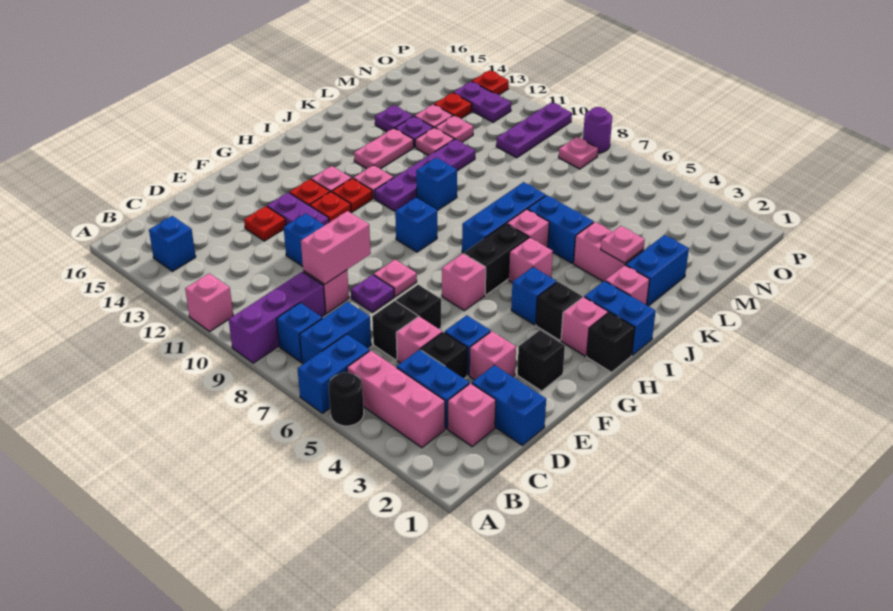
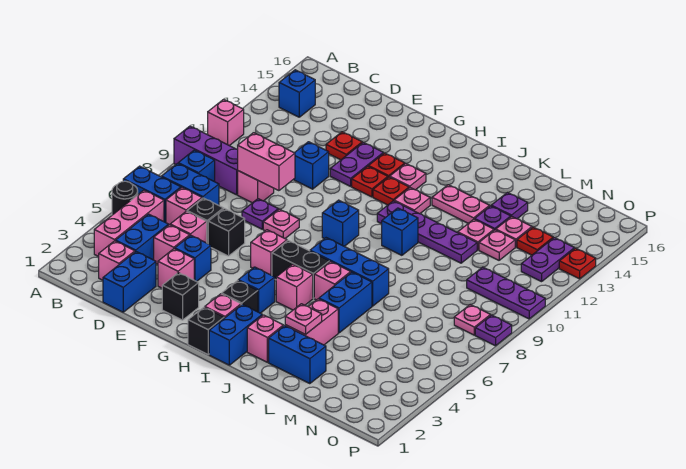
none -> pink brick C6 level 1
black brick D4 level 1 -> pink brick D4 level 1
purple round brick P8 level 1 -> purple plate P8 level 1

